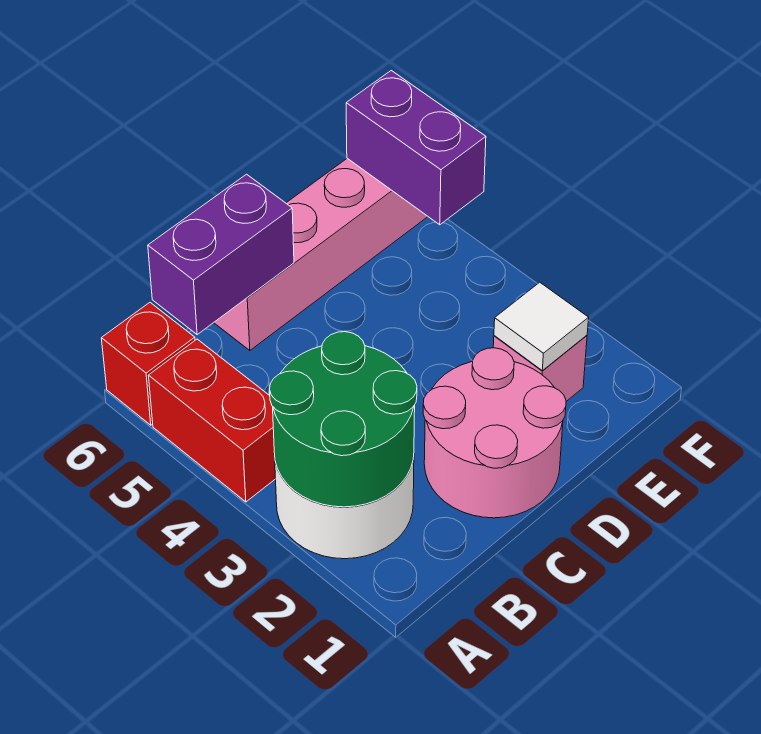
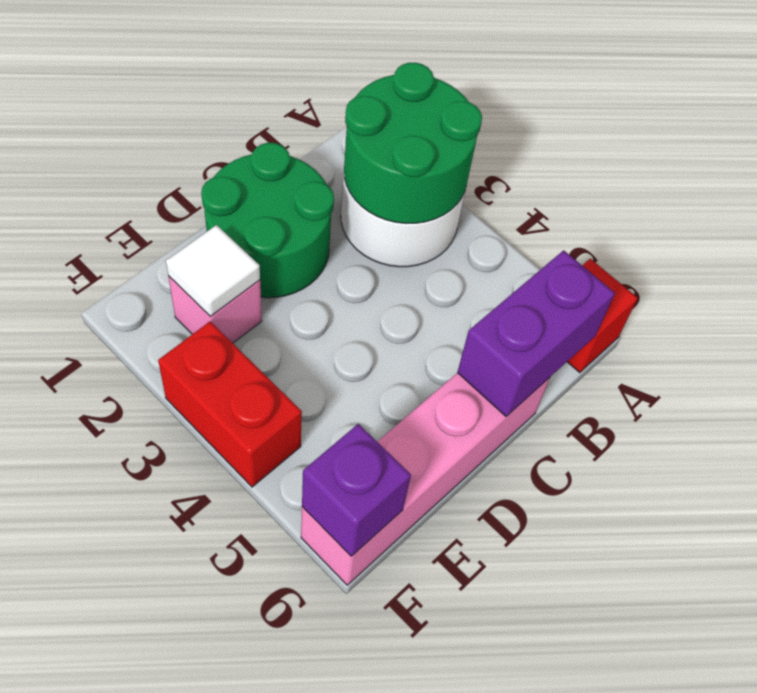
red brick A4:A5 level 1 -> red brick F3:F4 level 1
pink round brick C1:D2 level 1 -> green round brick C1:D2 level 1
purple brick F5:F6 level 2 -> purple brick F6 level 2

